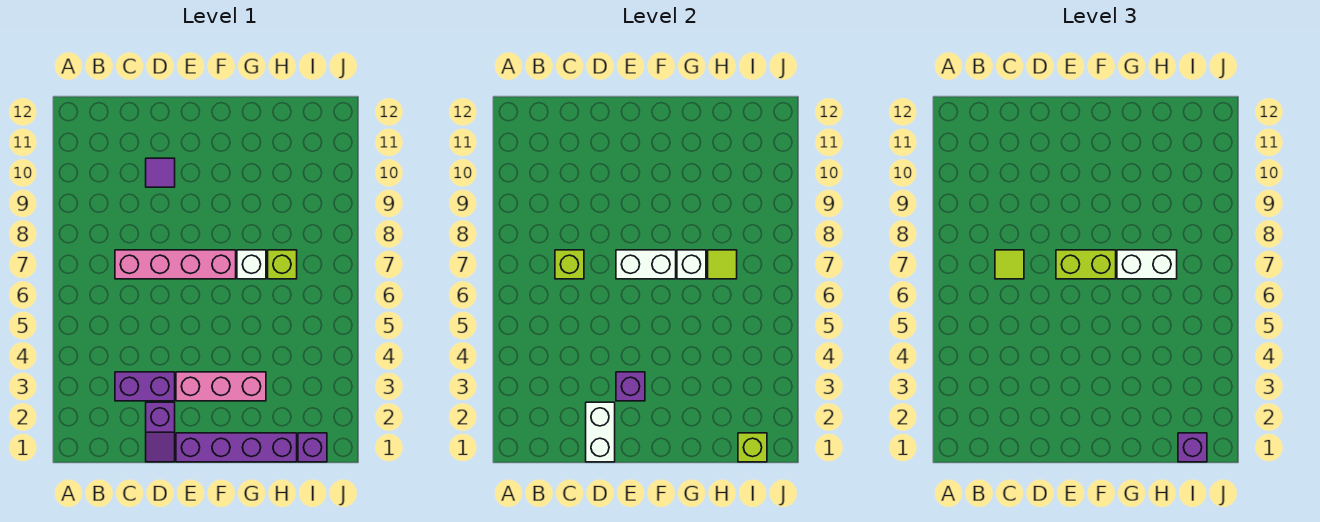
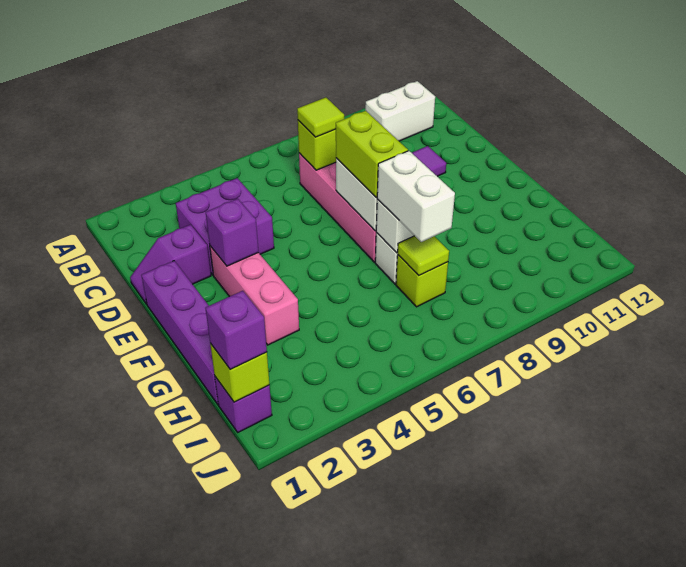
purple brick C3:D3 level 1 -> purple brick C3:D4 level 1
white brick D1:D2 level 2 -> white brick B10:B11 level 1

